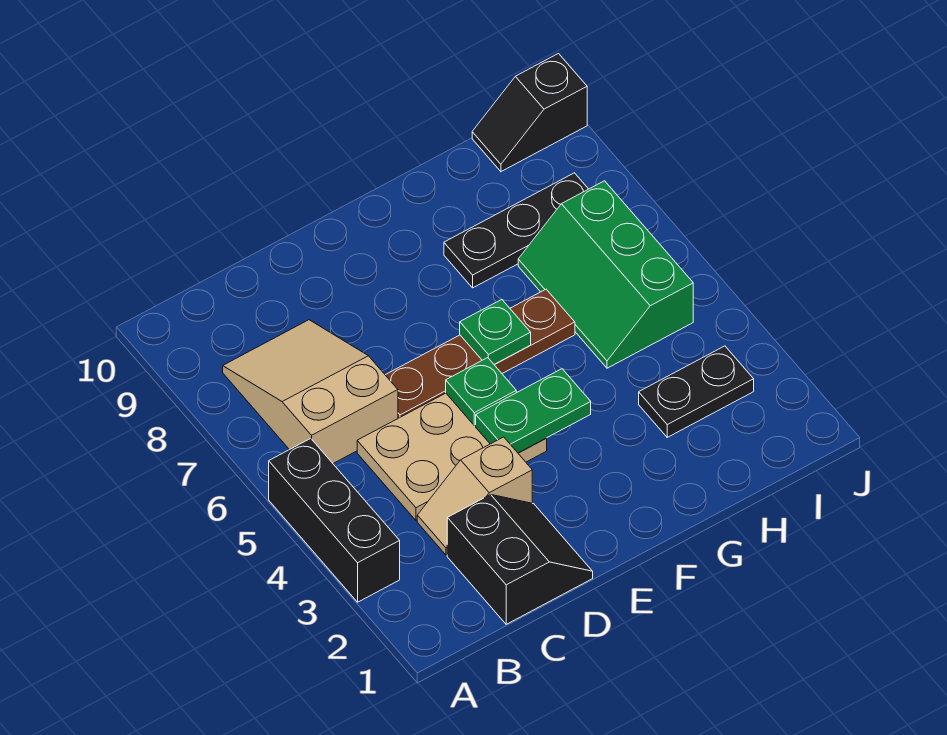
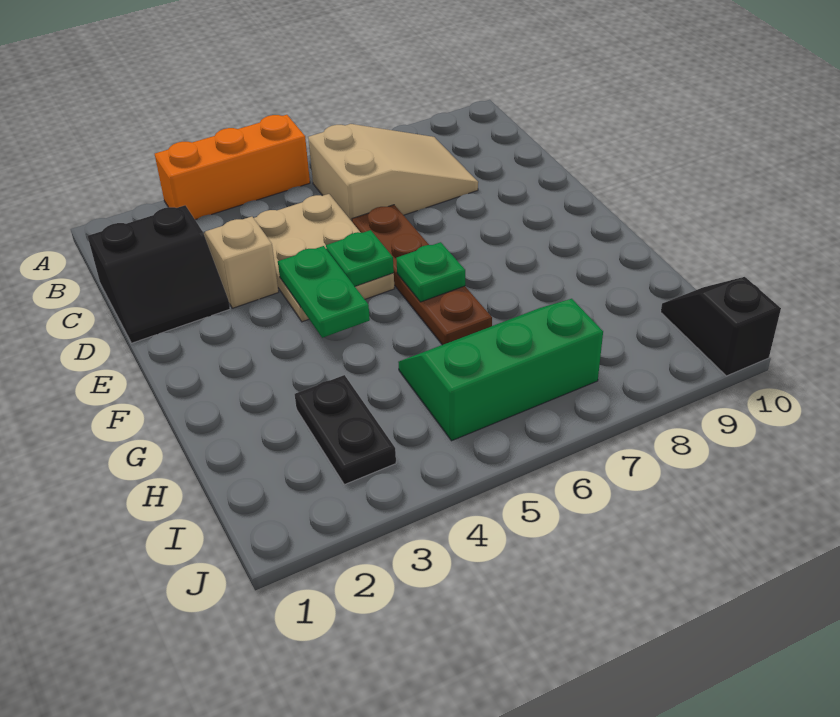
black brick A3:A5 level 1 -> orange brick A3:A5 level 1
black plate G8:I8 level 1 -> none

